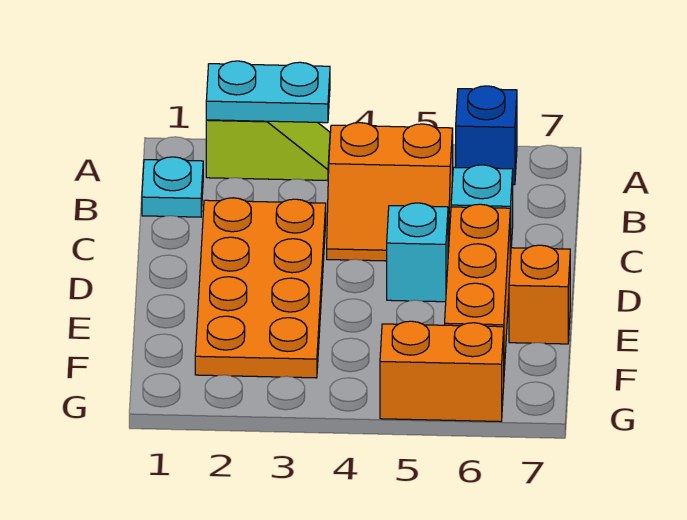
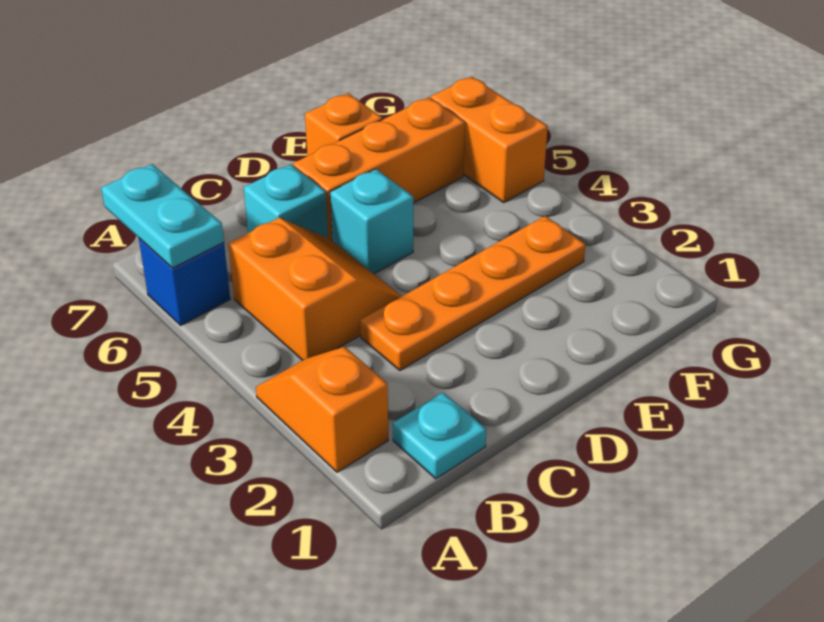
lime slope A2:A3 level 1 top 2 -> orange slope A2:A3 level 1 top 2
cyan plate A2:A3 level 2 -> cyan plate A6:A7 level 2
orange plate C2:F3 level 1 -> orange plate C3:F3 level 1

